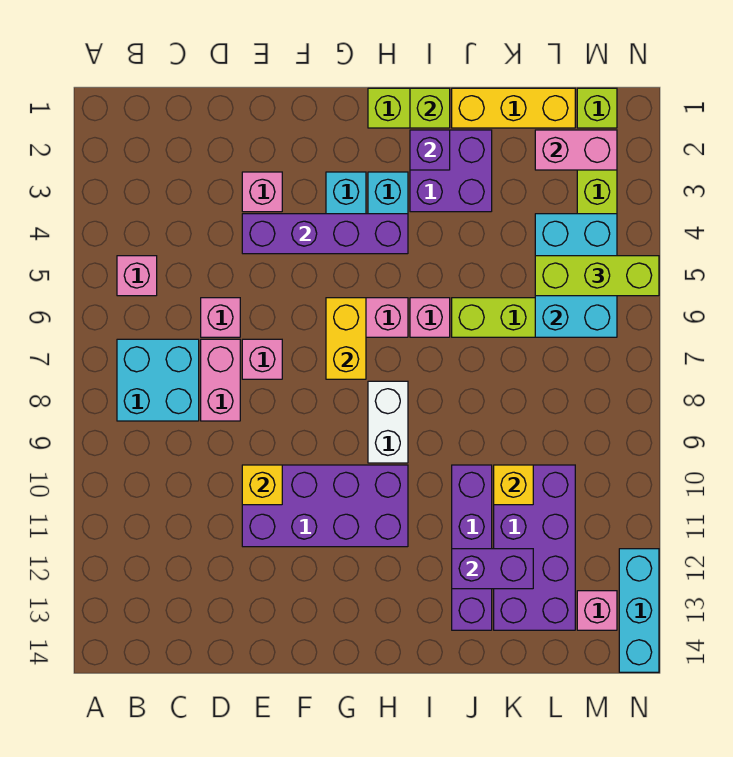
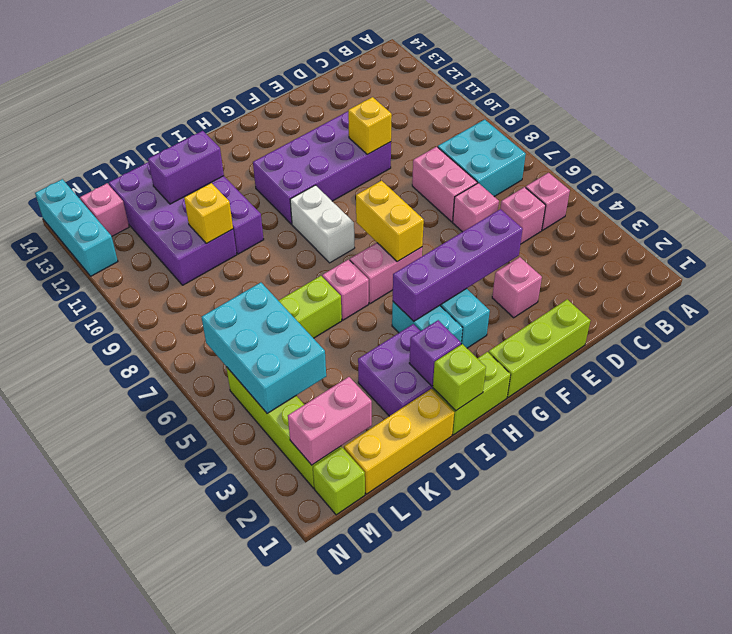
pink brick E7 level 1 -> pink brick C5 level 1
lime brick L5:N5 level 3 -> lime brick E1:G1 level 1

